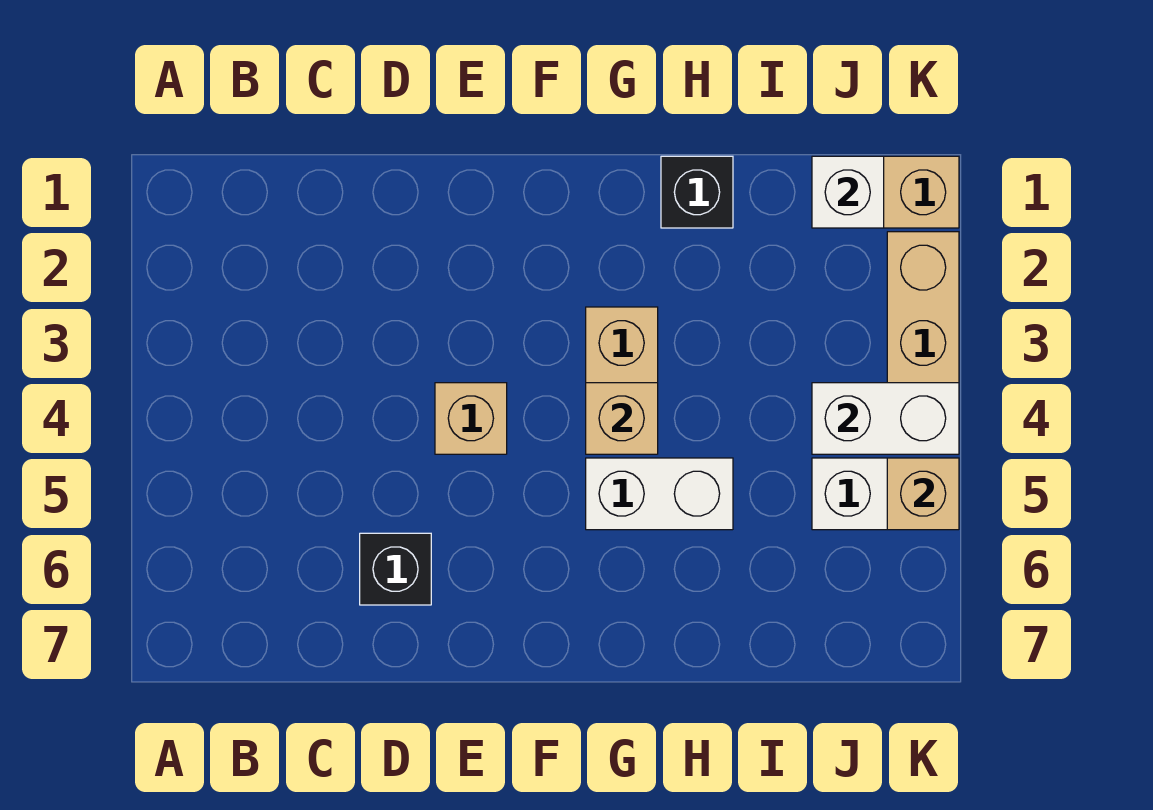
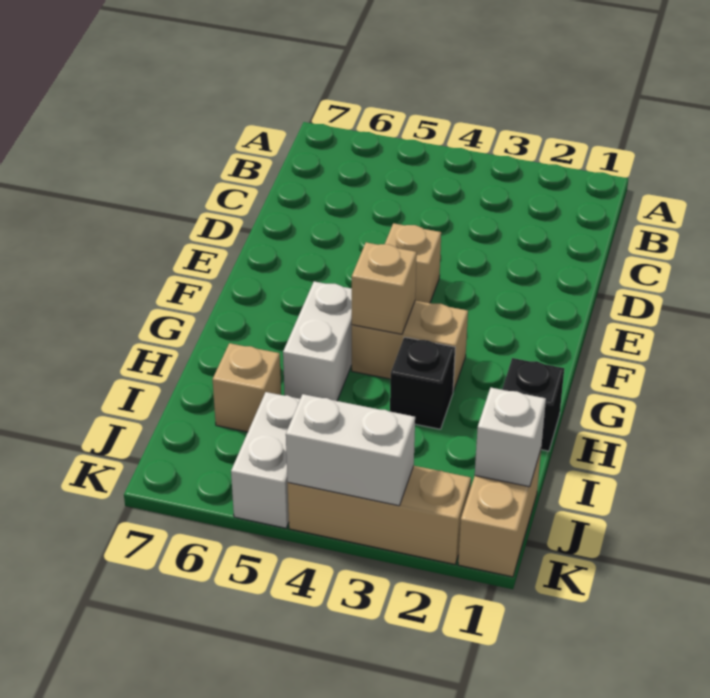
black brick D6 level 1 -> black brick H3 level 1
white brick J4:K4 level 2 -> white brick K3:K4 level 2
tan brick K5 level 2 -> tan brick I6 level 1

